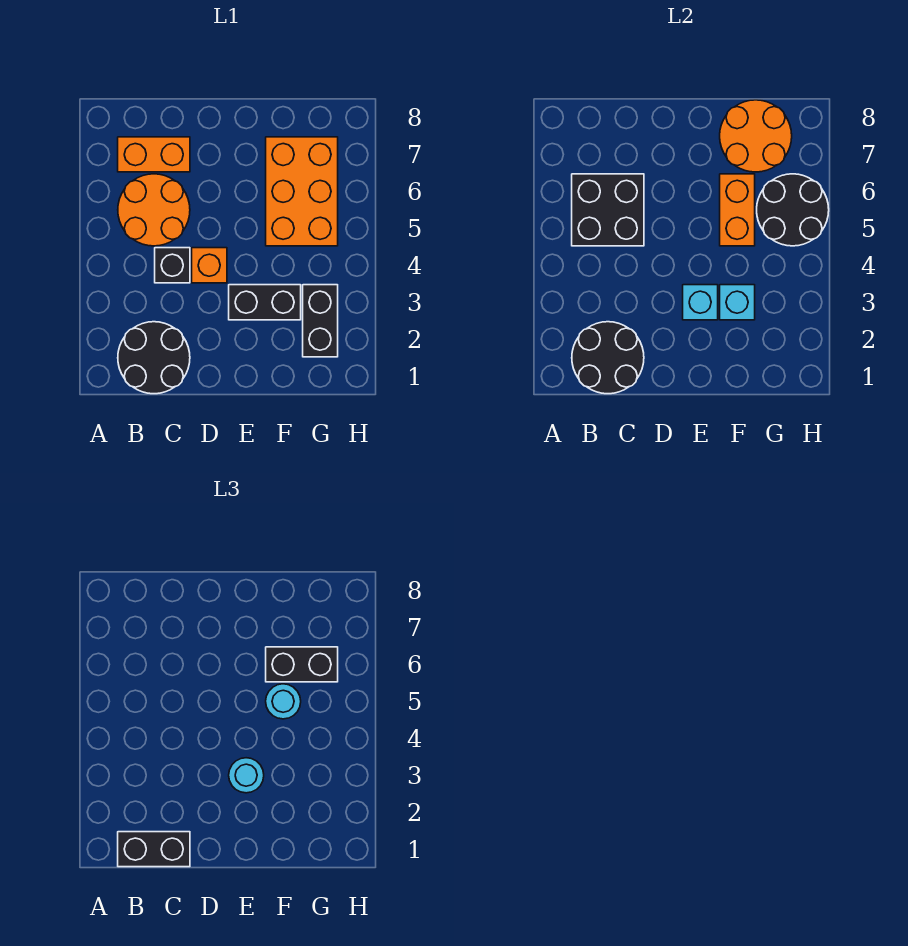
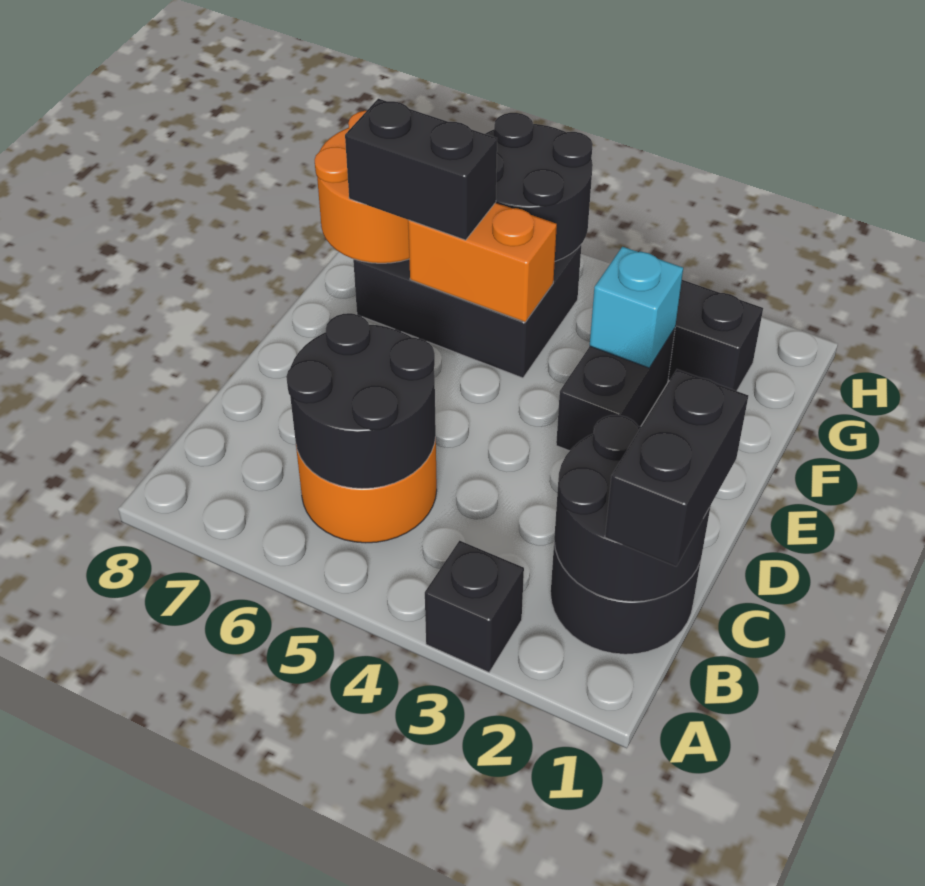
black brick B5:C6 level 2 -> black round brick B5:C6 level 2
orange brick B7:C7 level 1 -> none
black brick C4 level 1 -> black brick A3 level 1
orange brick D4 level 1 -> none
cyan brick E3 level 2 -> none
cyan round brick E3 level 3 -> none
orange brick F5:G7 level 1 -> black brick F5:G7 level 1
cyan round brick F5 level 3 -> none
black brick F6:G6 level 3 -> black brick F6:F7 level 3

